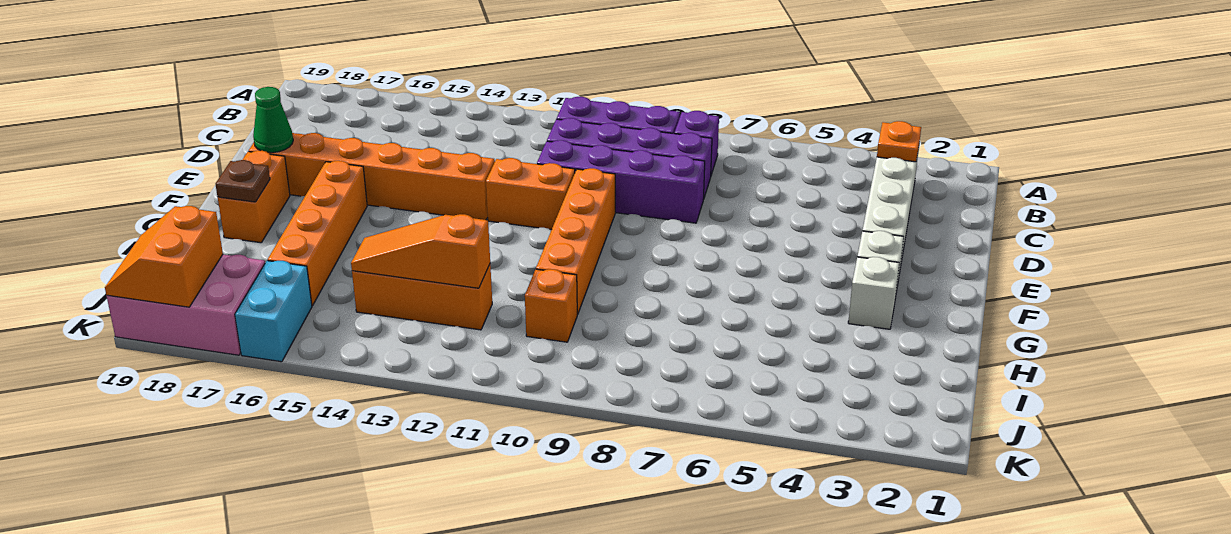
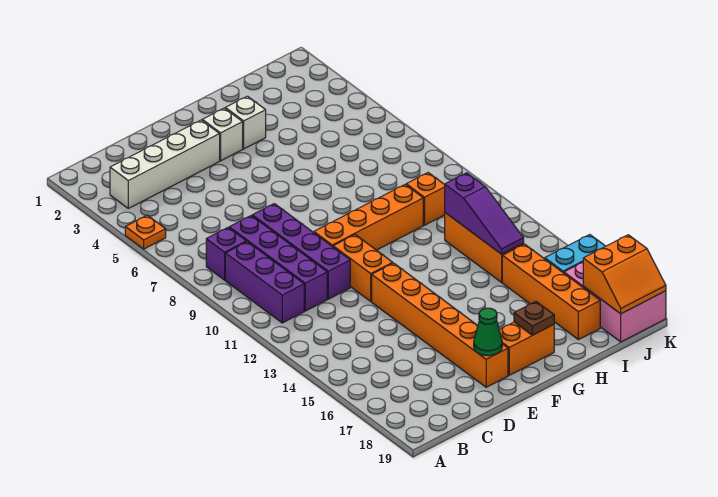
orange plate B3 level 2 -> orange plate A5 level 1
orange brick F16:I16 level 1 -> orange brick I15:I18 level 1
orange slope I12:I14 level 2 top 12 -> purple slope I12:I14 level 2 top 12

